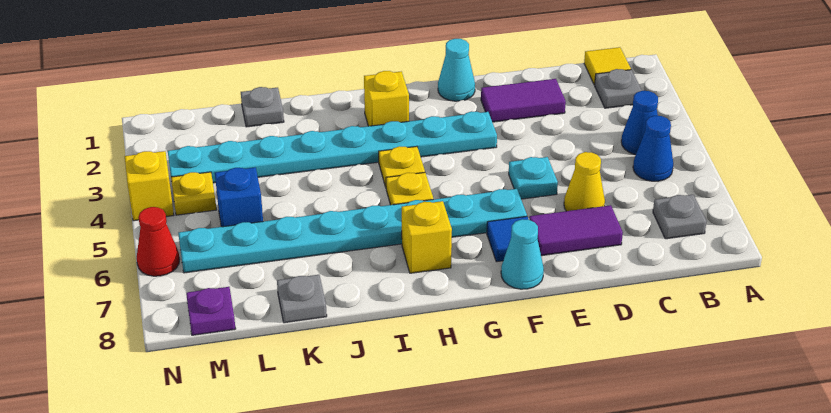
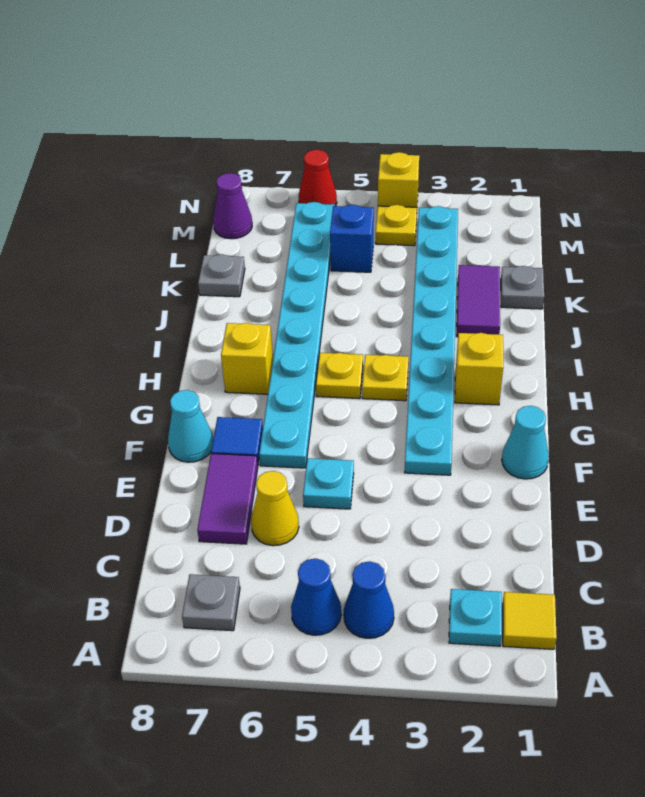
grey plate B2 level 1 -> cyan plate B2 level 1
purple tile D2:E2 level 1 -> purple tile J2:K2 level 1
purple plate M8 level 1 -> purple cone M8 level 1

